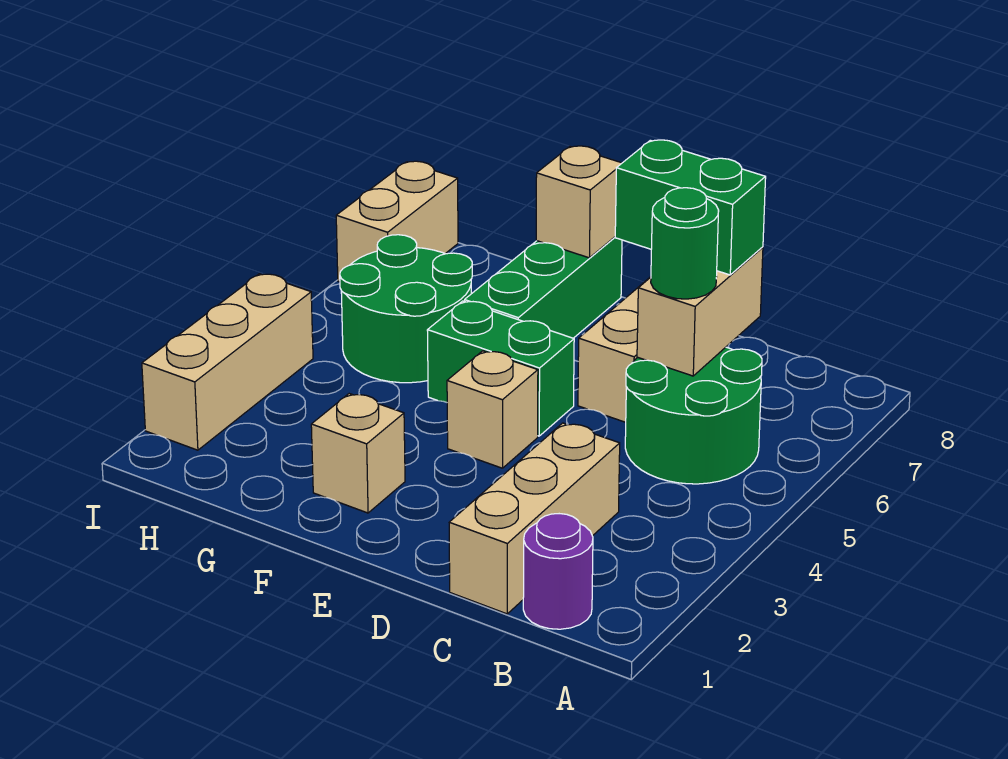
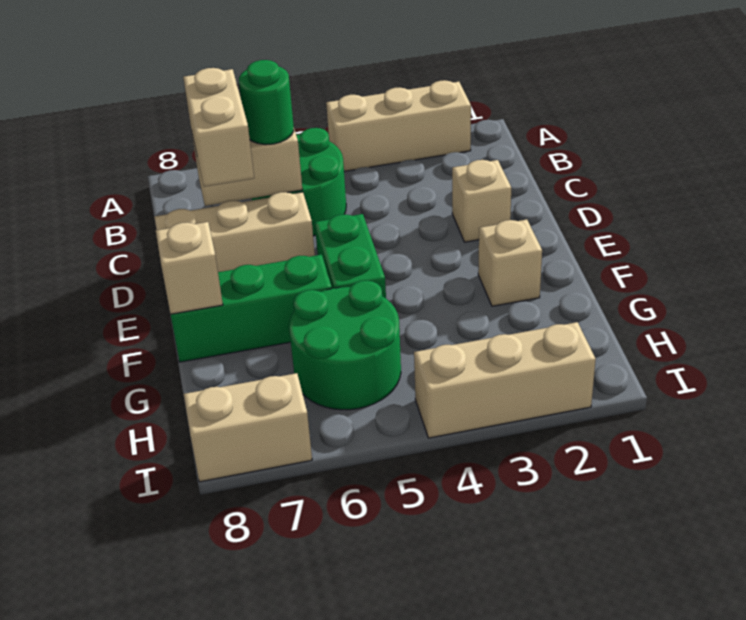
purple round brick B1 level 1 -> none
tan brick C1:C3 level 1 -> tan brick A2:A4 level 1
green brick C7:D7 level 3 -> tan brick C7:D7 level 3
tan brick E4 level 1 -> tan brick D2 level 1

